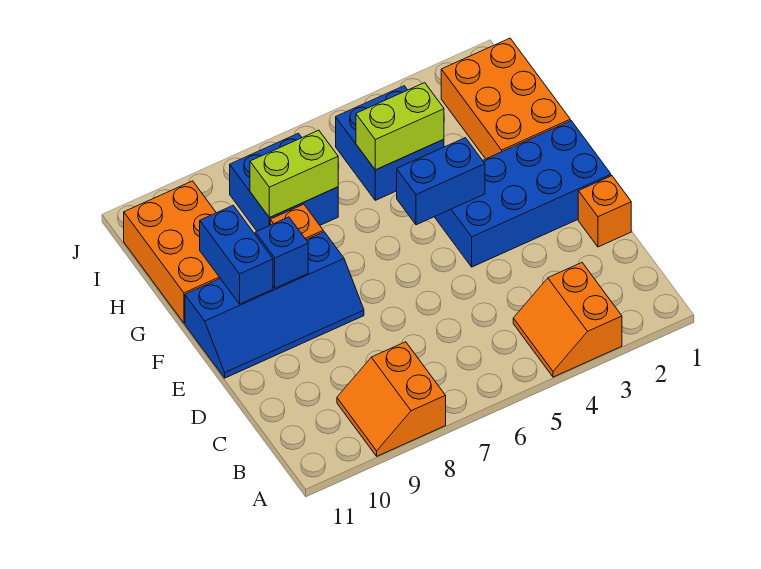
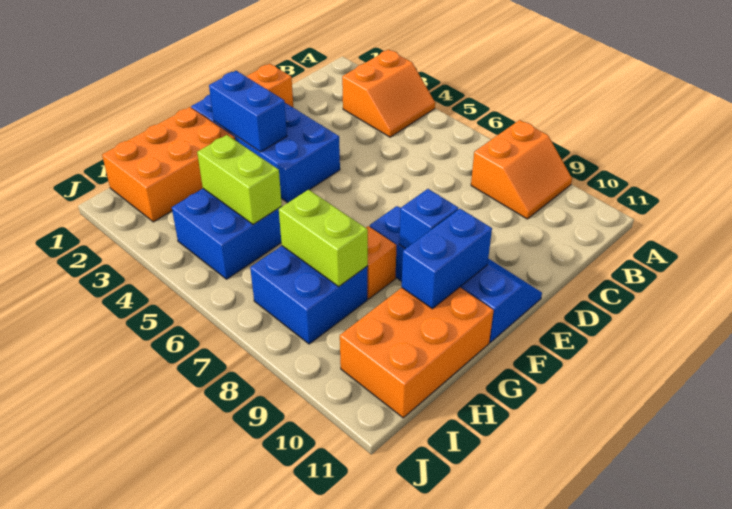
blue brick F4:F5 level 2 -> blue brick F2:F3 level 2

